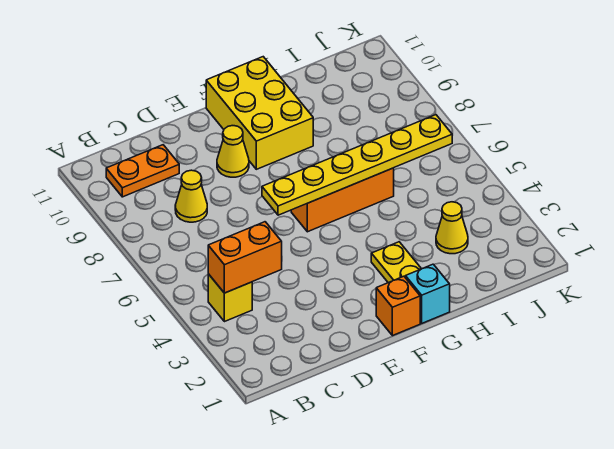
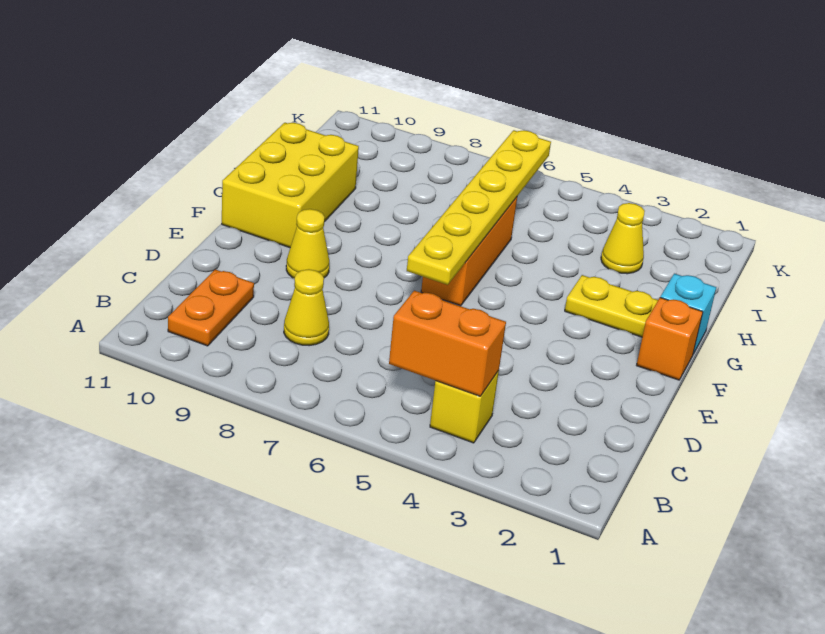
orange brick B4:C4 level 2 -> orange brick B4:B5 level 2
yellow brick F9:G11 level 1 -> yellow brick F10:H11 level 1

